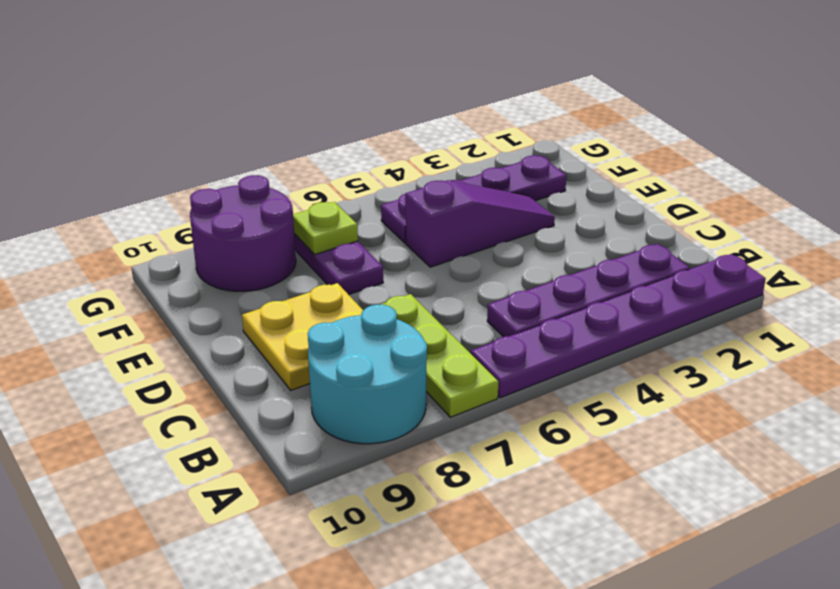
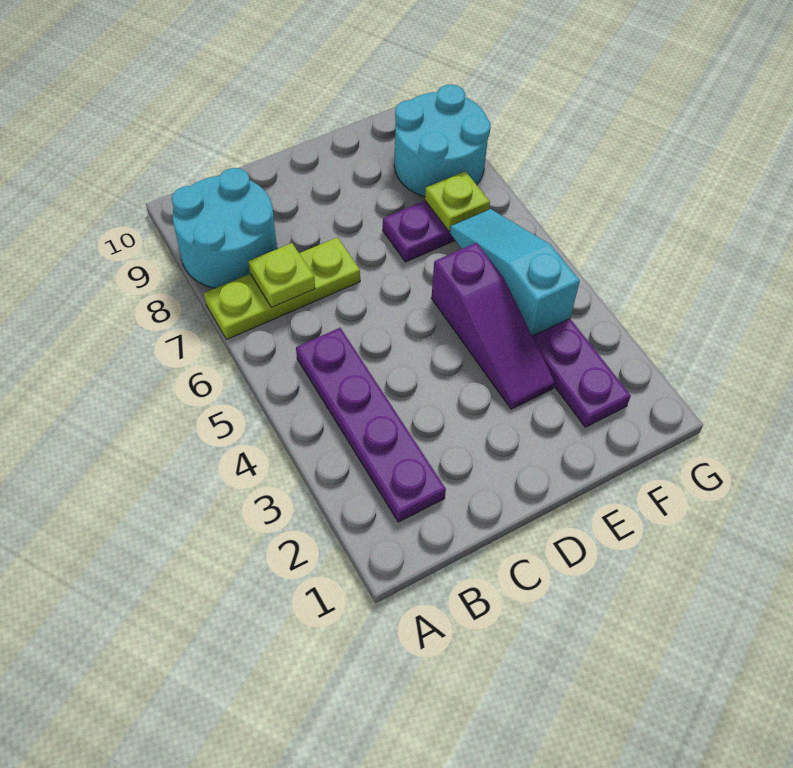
purple plate A1:A6 level 1 -> none
none -> lime plate B7 level 2
yellow plate C8:D9 level 1 -> none
none -> cyan slope F4:F6 level 2 top 4
purple round brick F8:G9 level 1 -> cyan round brick F8:G9 level 1

